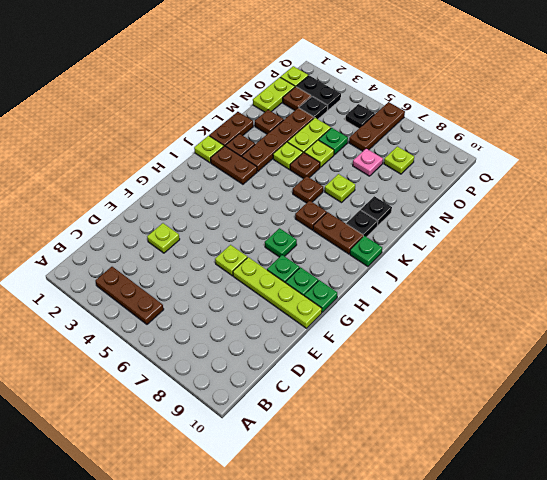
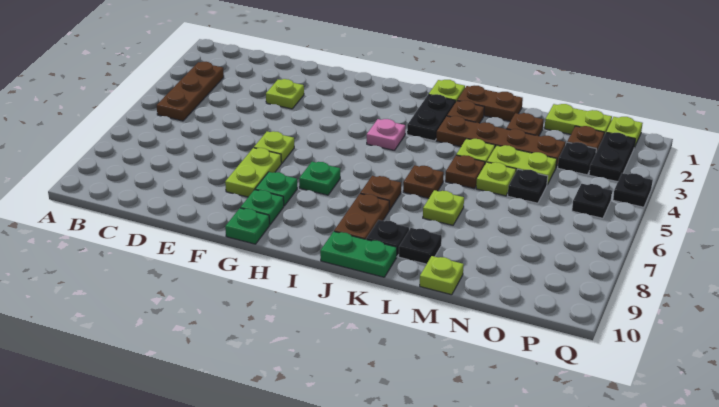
lime plate F7:F10 level 1 -> lime plate F7:F8 level 1
brown plate J2:J3 level 1 -> black plate J2:J3 level 1
green plate J10 level 1 -> green plate J10:K10 level 1
green plate N5 level 1 -> black plate N5 level 1
pink plate N7 level 1 -> pink plate I4 level 1
brown plate O6:Q6 level 1 -> none
lime plate O8 level 1 -> lime plate M10 level 1
none -> black plate Q4 level 1

